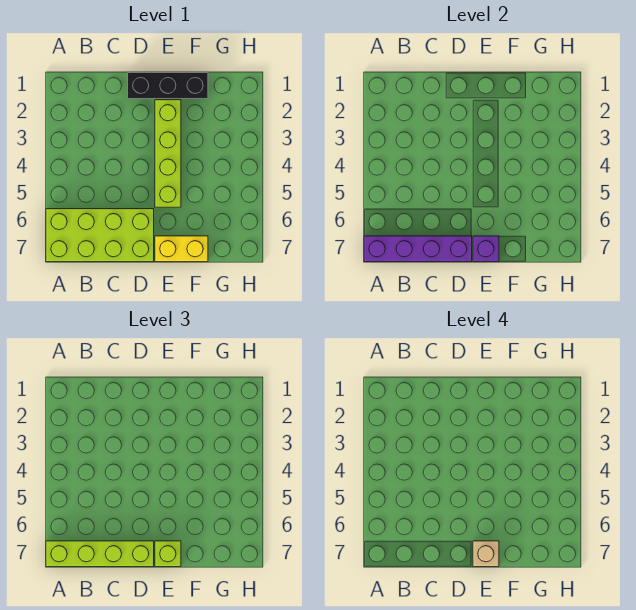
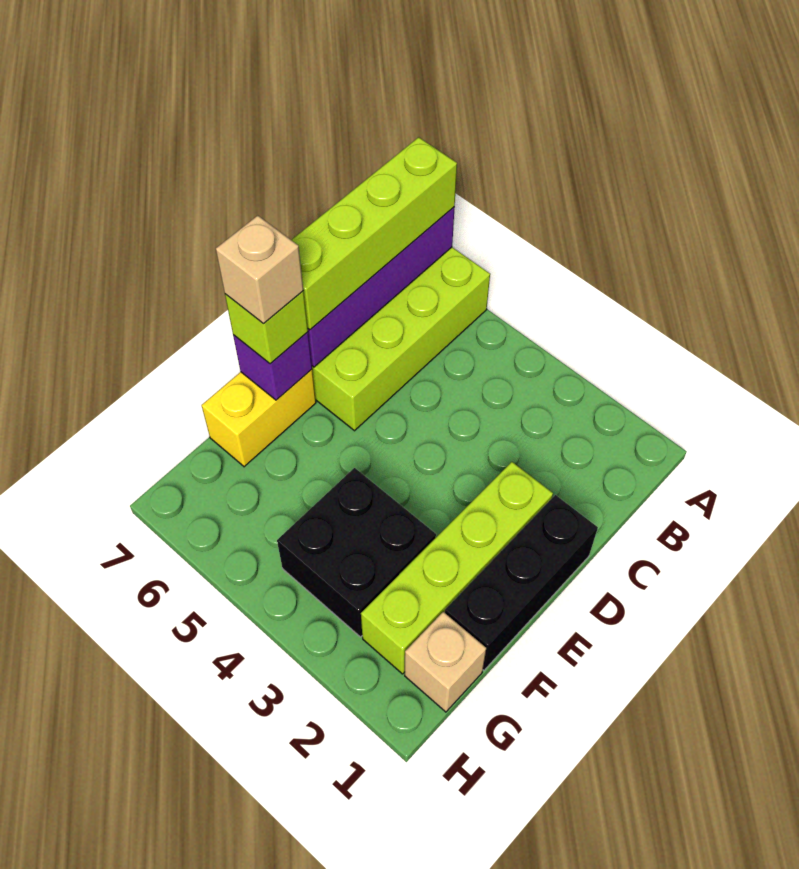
lime brick E2:E5 level 1 -> lime brick D2:G2 level 1
none -> black brick F3:G4 level 1
none -> tan brick G1 level 1

